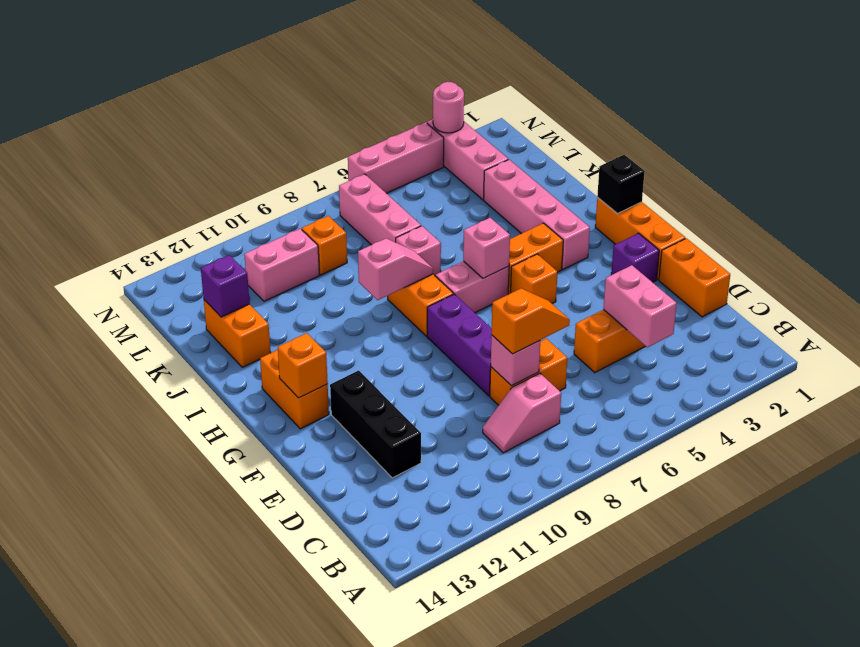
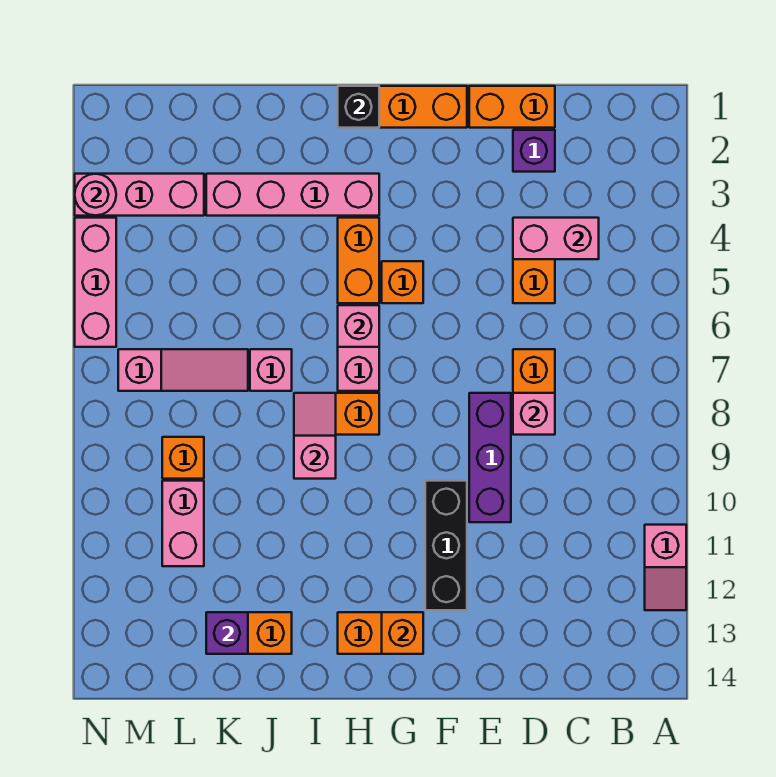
pink slope C8:C9 level 1 top 8 -> pink slope A11:A12 level 1 top 11
orange slope D7:D8 level 3 top 8 -> none
black brick D12:F12 level 1 -> black brick F10:F12 level 1
purple brick E8:G8 level 1 -> purple brick E8:E10 level 1
purple brick F2 level 1 -> purple brick D2 level 1
pink brick K7:M7 level 1 -> pink slope K7:M7 level 1 top M

